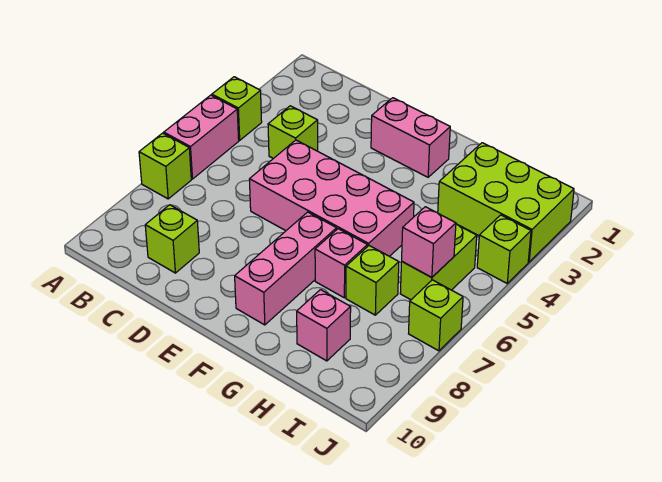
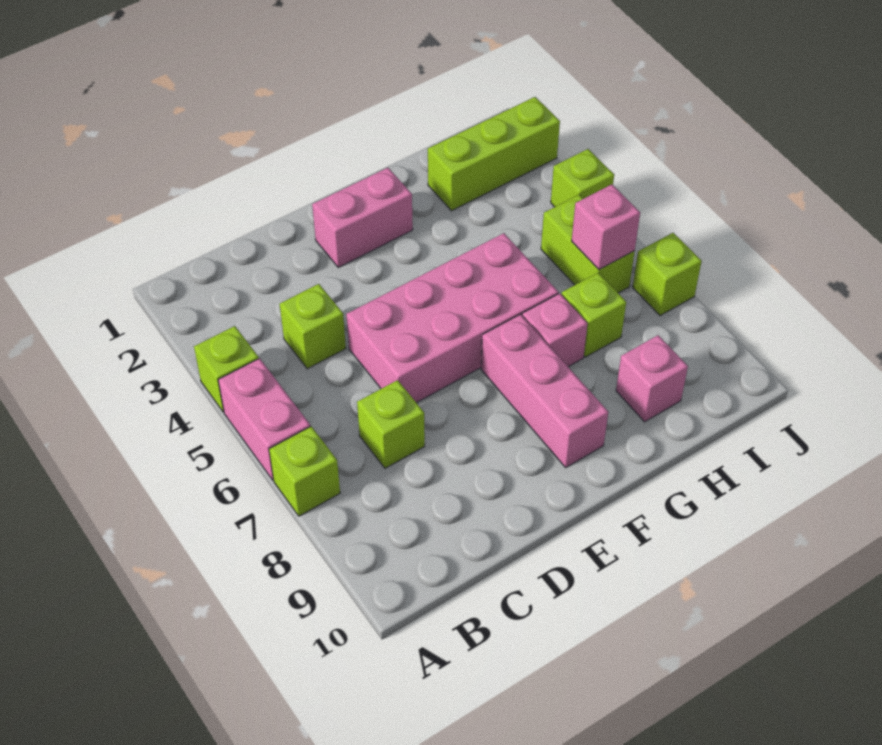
lime brick C9 level 1 -> lime brick C7 level 1
lime brick H2:J3 level 1 -> lime brick H2:J2 level 1

